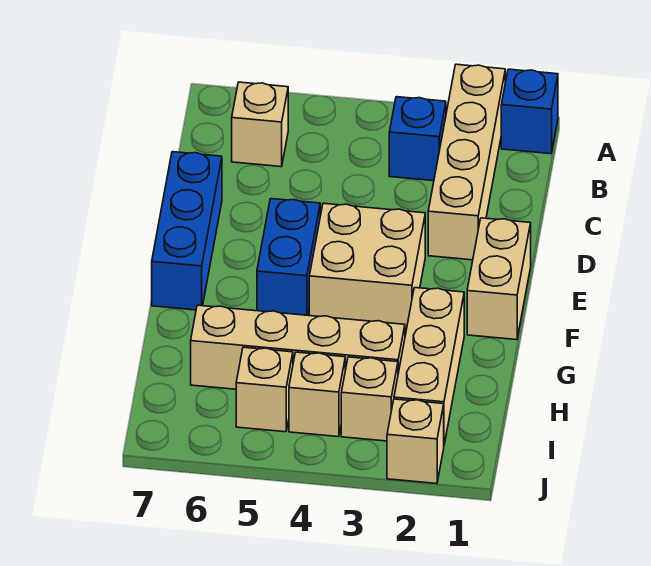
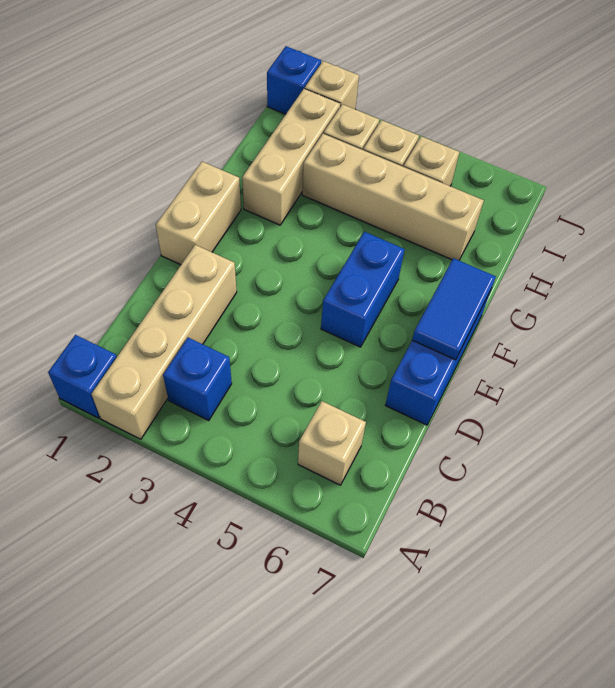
tan brick E3:F4 level 1 -> none
none -> blue tile E7:F7 level 2
none -> blue brick J1 level 1

